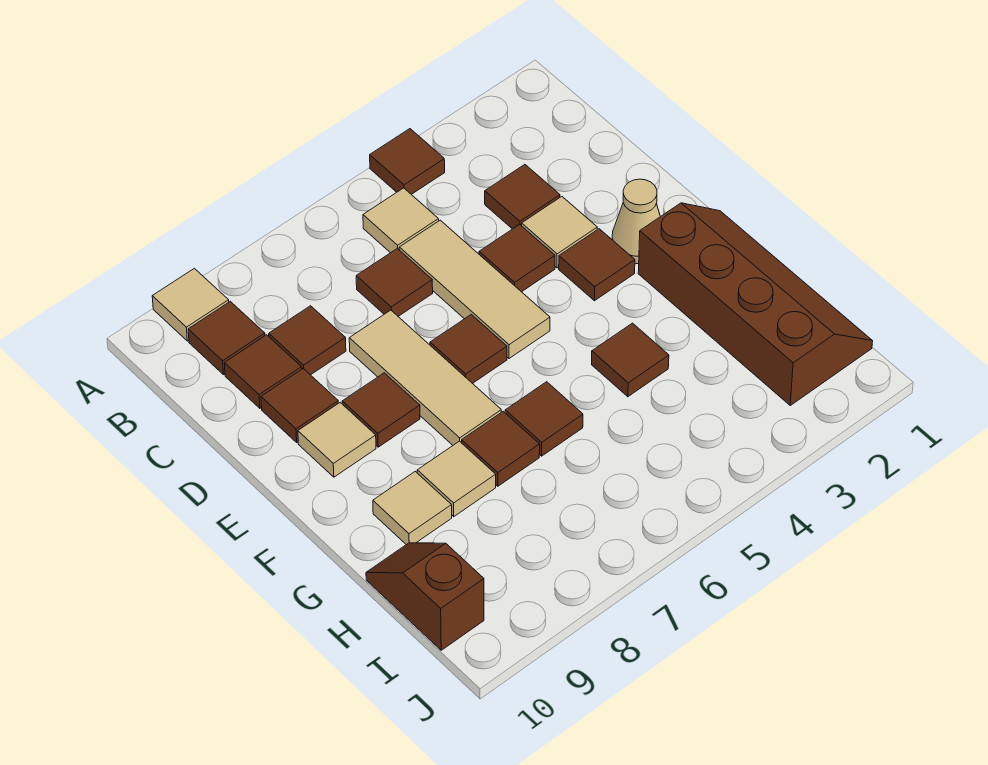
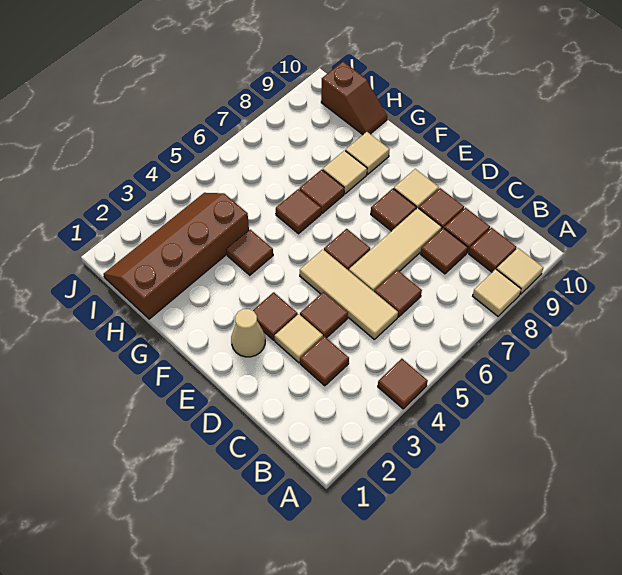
tan tile B5 level 1 -> tan tile A8 level 1
tan tile D7:F7 level 1 -> tan tile D6:D8 level 1
brown slope F1:I2 level 1 top 2 -> brown slope H1:I4 level 1 top H

